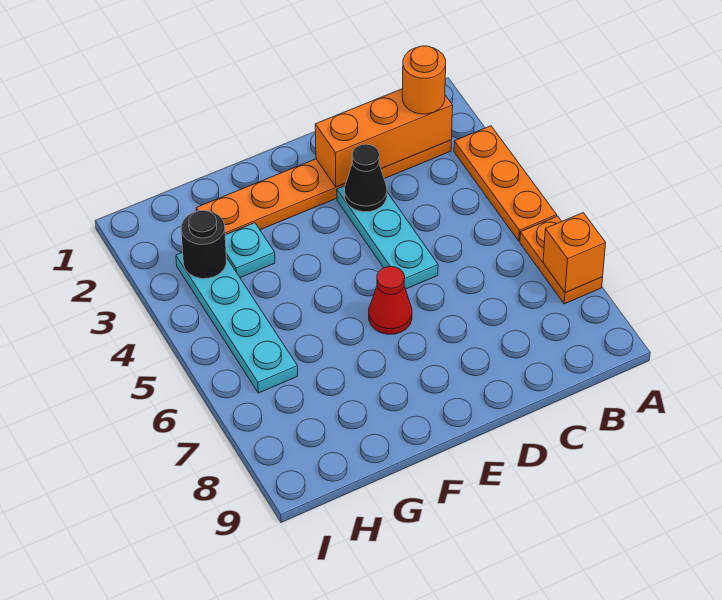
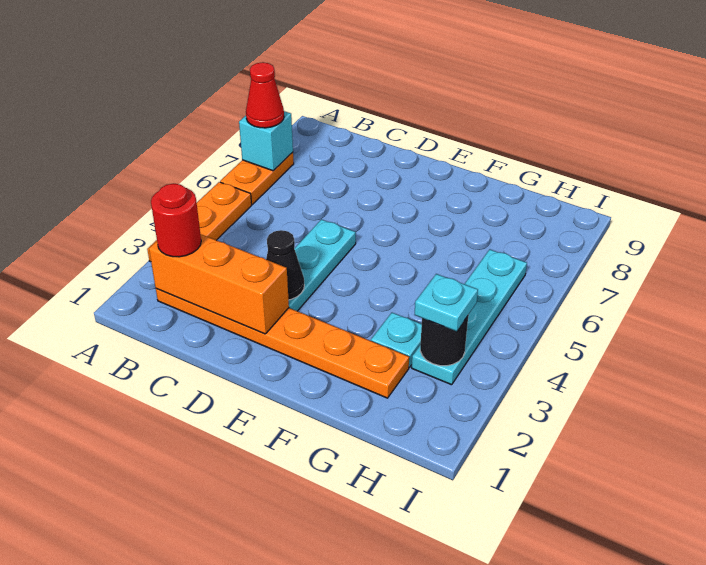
orange brick A7 level 2 -> cyan brick A7 level 2
orange round brick B2 level 3 -> red round brick B2 level 3
red cone E6 level 1 -> red cone A7 level 3
none -> cyan plate H3 level 3

